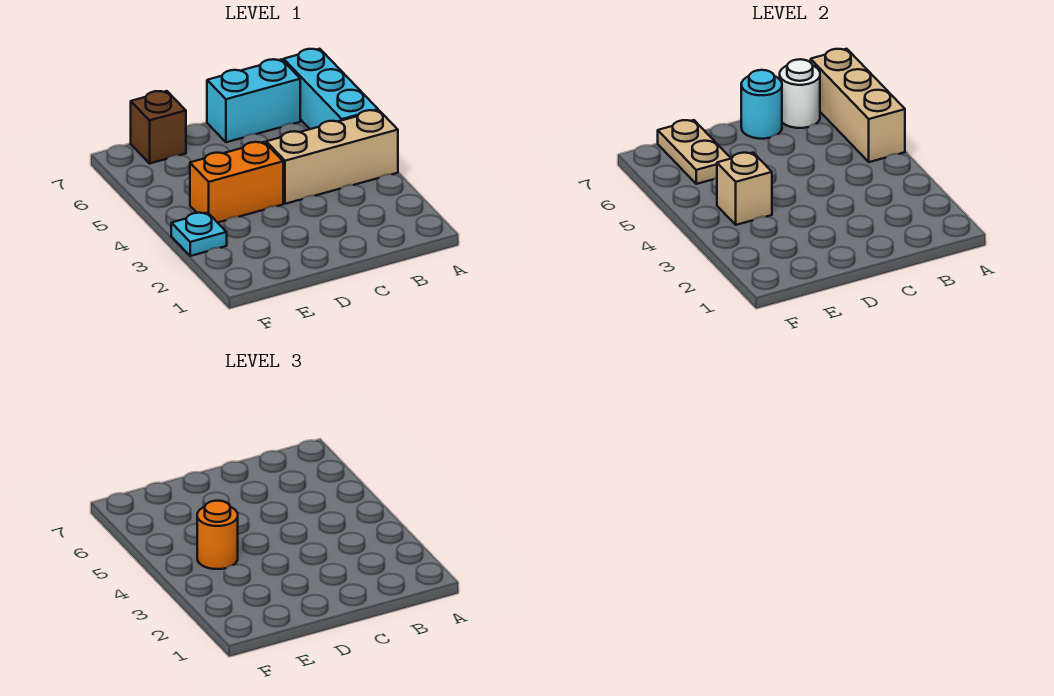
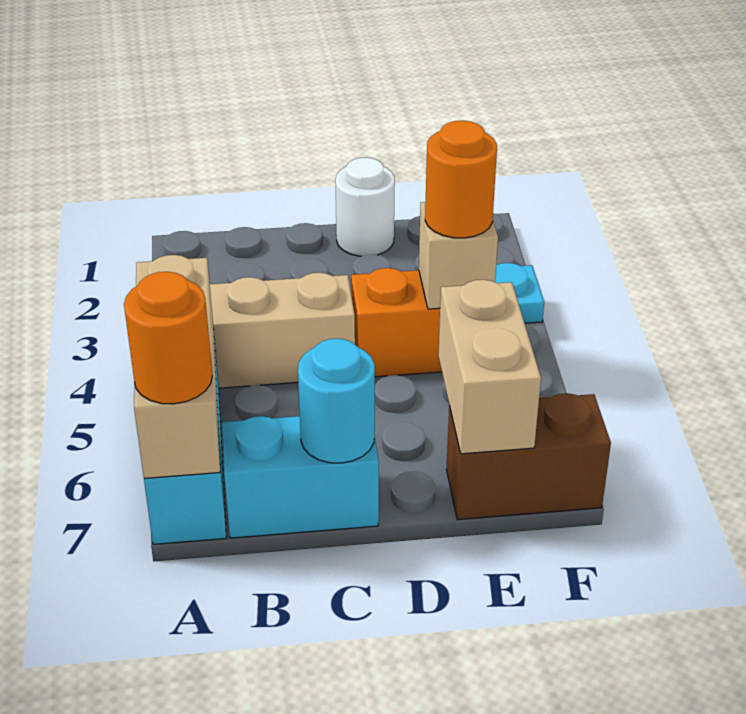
none -> orange round brick A7 level 3
white round brick B7 level 2 -> white round brick D1 level 1
tan plate E6:E7 level 2 -> tan brick E6:E7 level 2
brown brick E7 level 1 -> brown brick E7:F7 level 1

